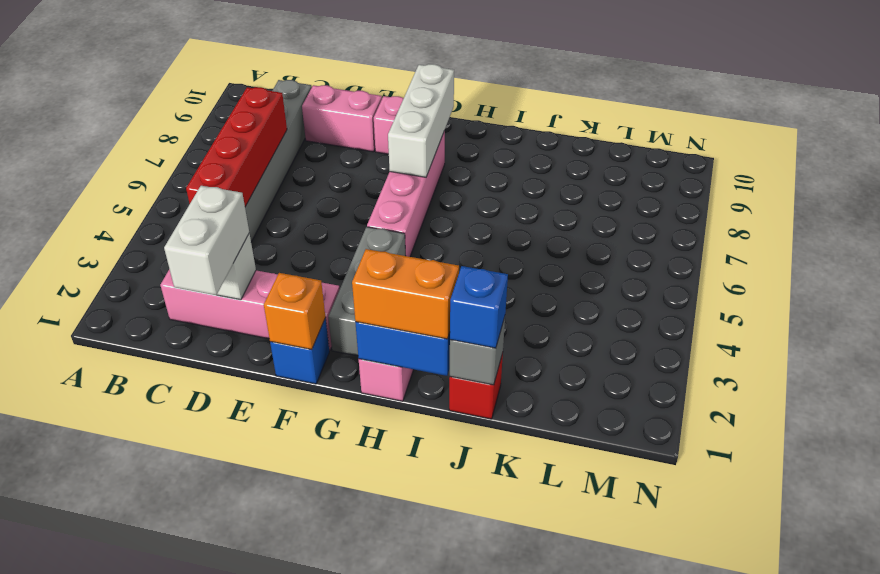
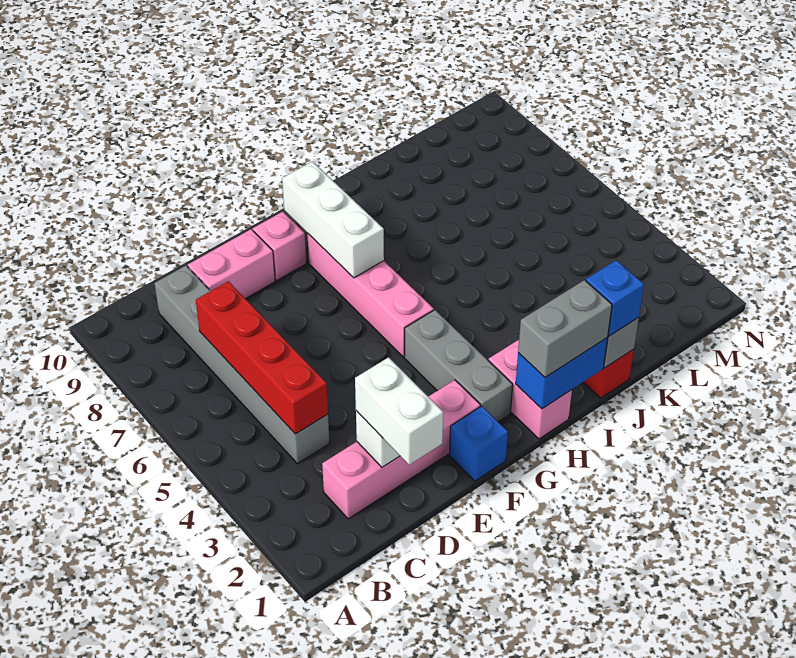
orange brick F1 level 2 -> none
orange brick H1:I1 level 3 -> grey brick H1:I1 level 3

